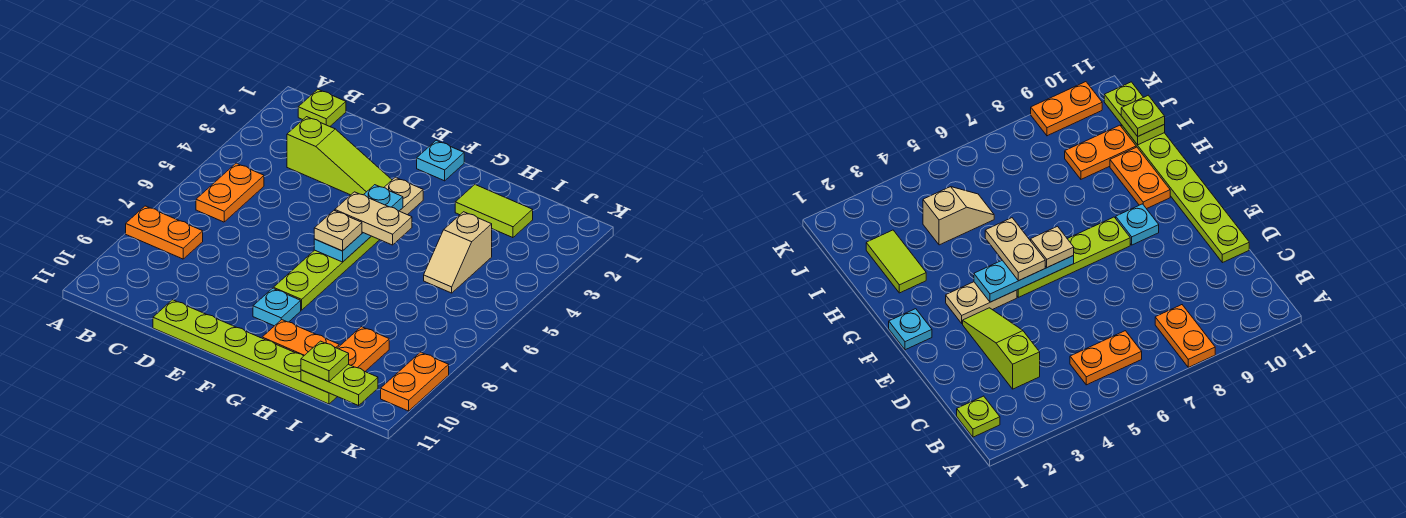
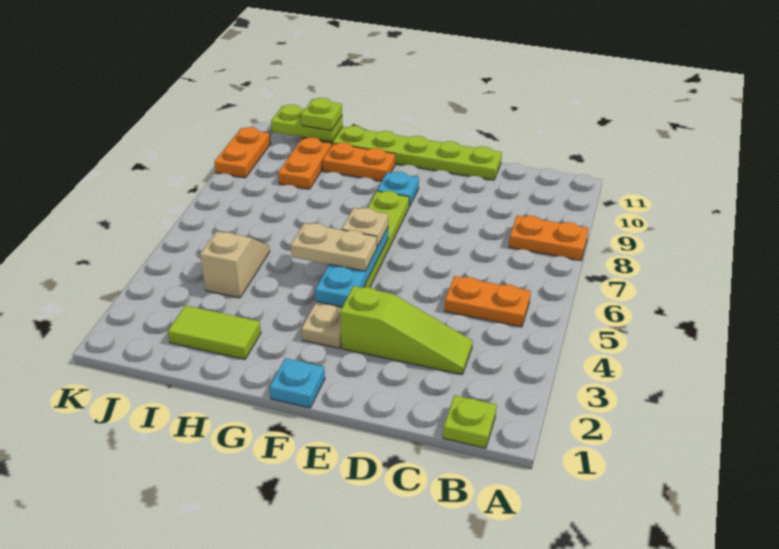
orange plate B5:B6 level 1 -> orange plate B5:C5 level 1
lime slope C3:E3 level 1 top C -> lime slope C3:E3 level 1 top E

